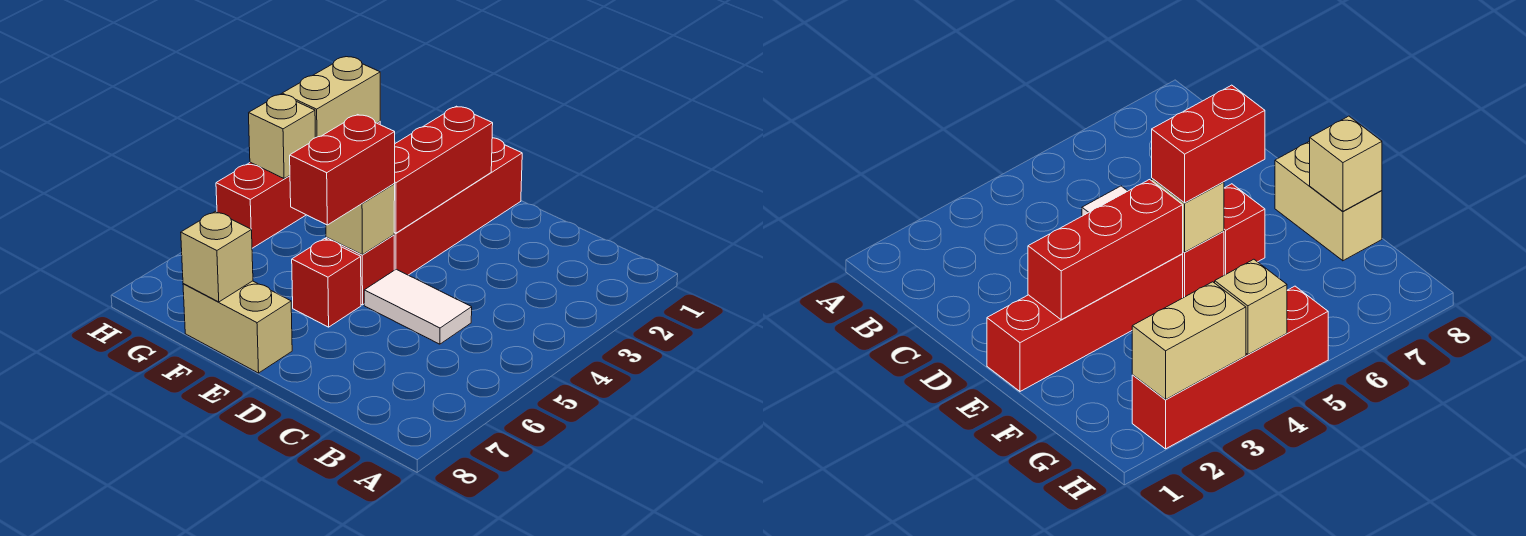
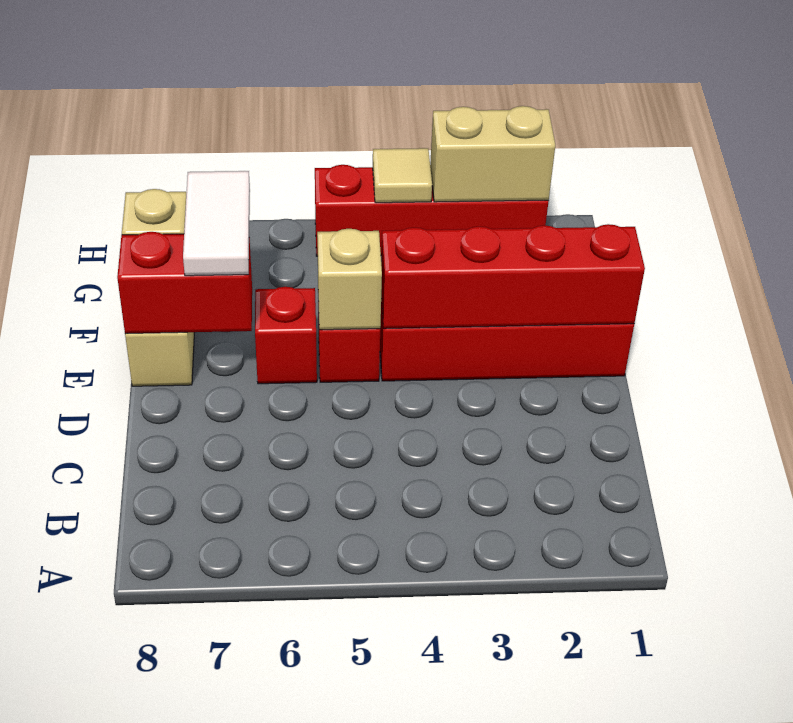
white tile C5:D5 level 1 -> white tile E7:F7 level 3
red brick E2:E4 level 2 -> red brick E1:E4 level 2
red brick E5:E6 level 3 -> red brick E7:E8 level 2
tan brick H4 level 2 -> tan tile H4 level 2

